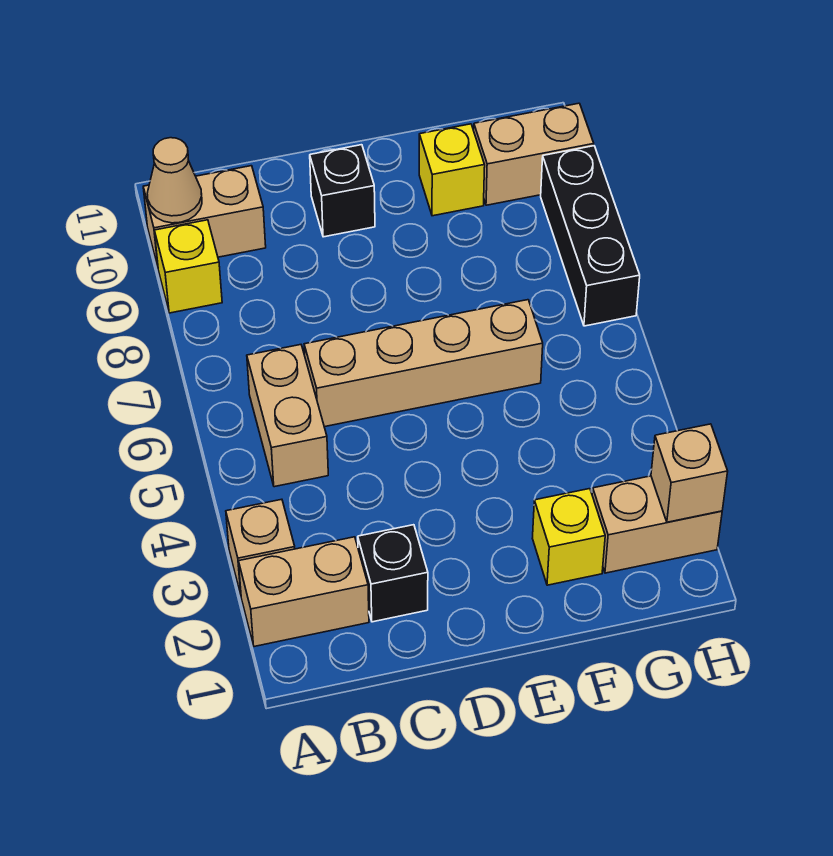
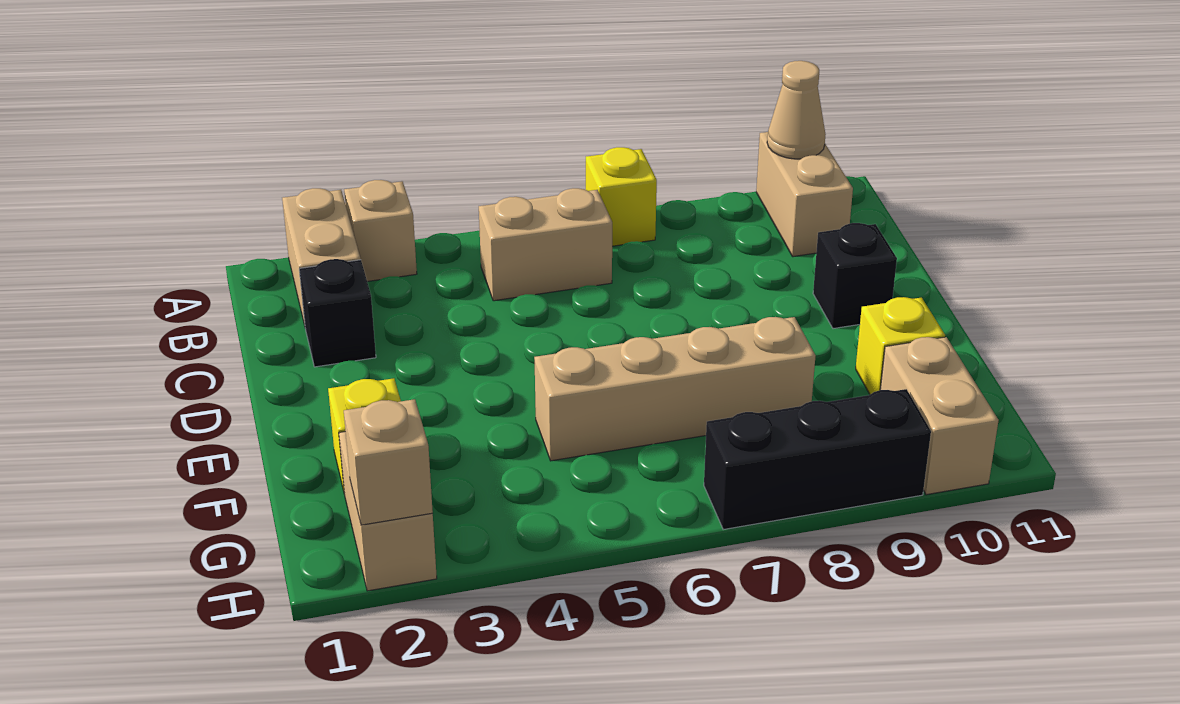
yellow brick A9 level 1 -> yellow brick A7 level 1
tan brick C6:F6 level 1 -> tan brick F5:F8 level 1

